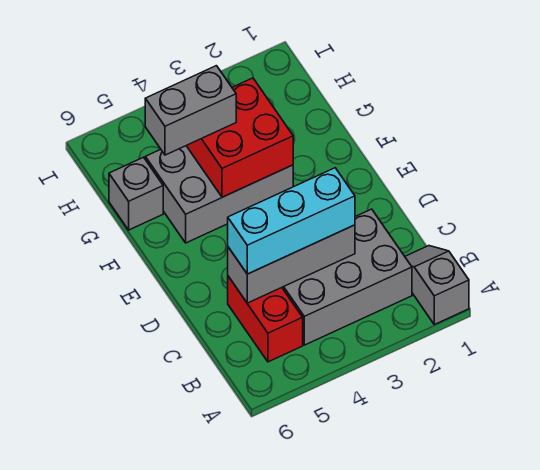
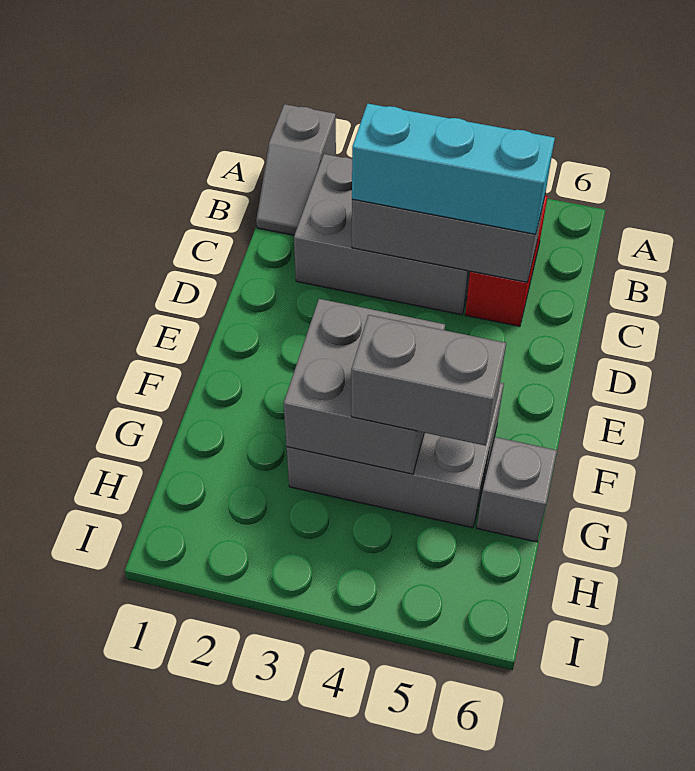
red brick F3:G4 level 2 -> grey brick F3:G4 level 2

